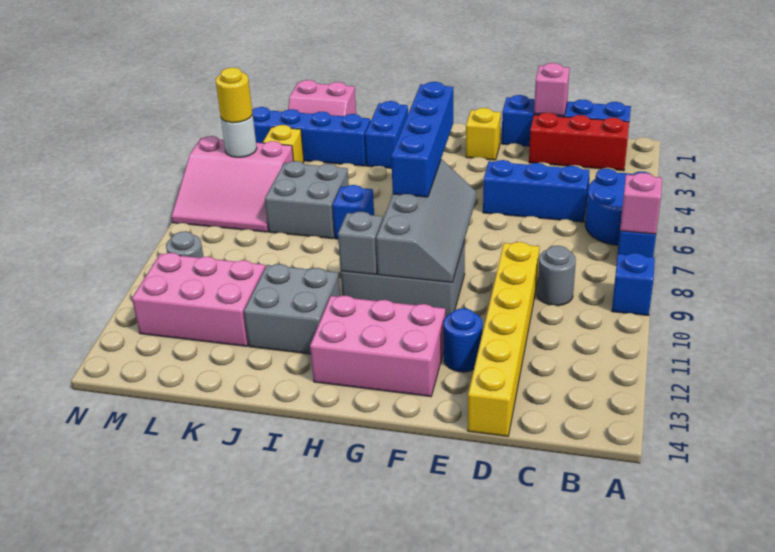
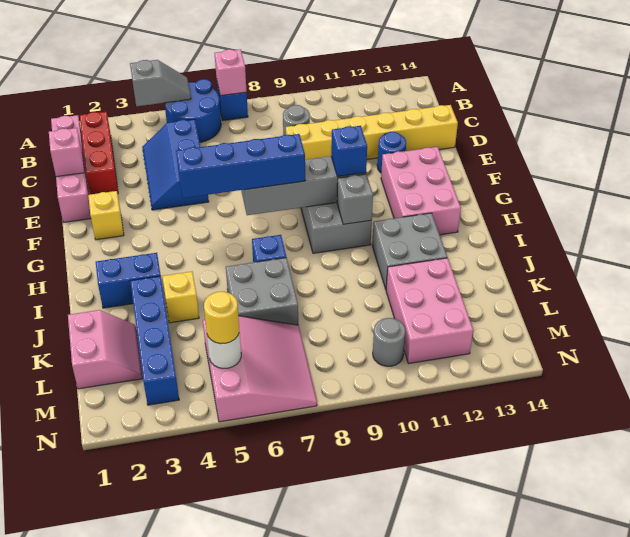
none -> grey slope A4:A5 level 2 top 4
blue brick A9 level 1 -> blue brick G10 level 3
blue brick B1:E1 level 1 -> pink brick B1:E1 level 1
yellow brick L4 level 1 -> yellow brick J4 level 1

